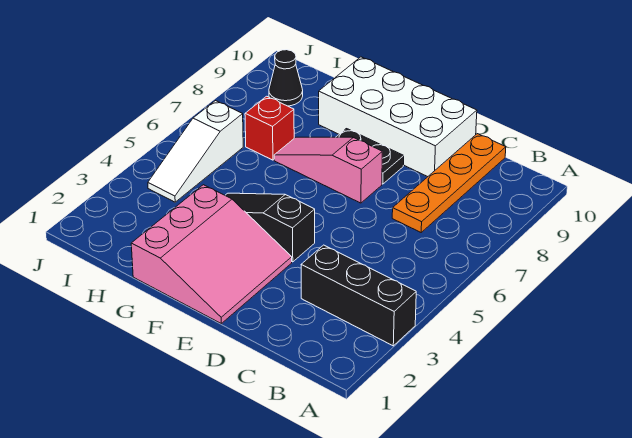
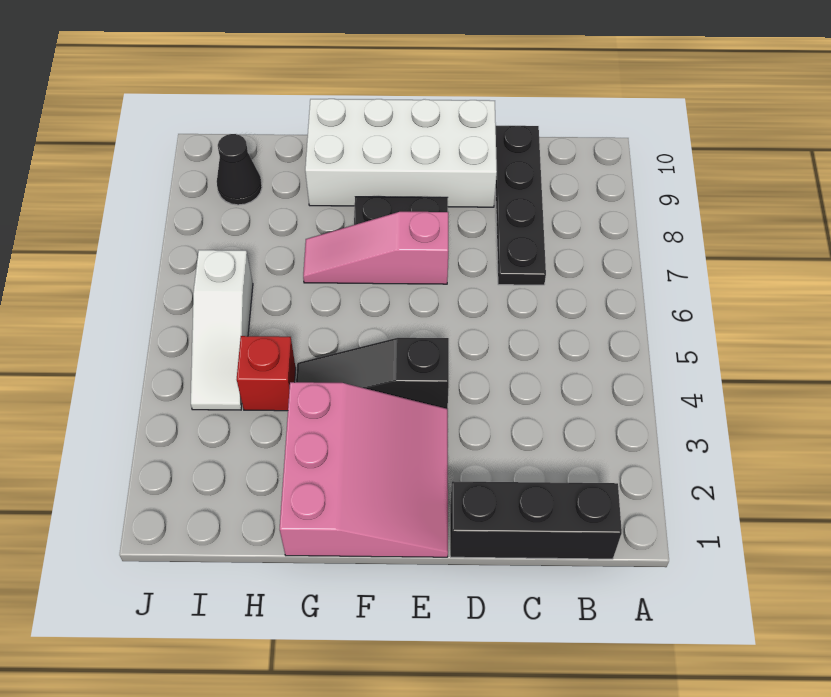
black brick A3:C3 level 1 -> black brick B1:D1 level 1
orange plate C7:C10 level 1 -> black plate C7:C10 level 1
red brick H7 level 1 -> red brick H4 level 1

